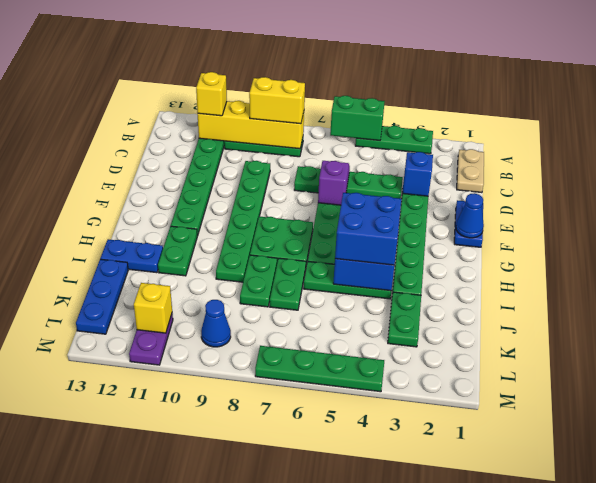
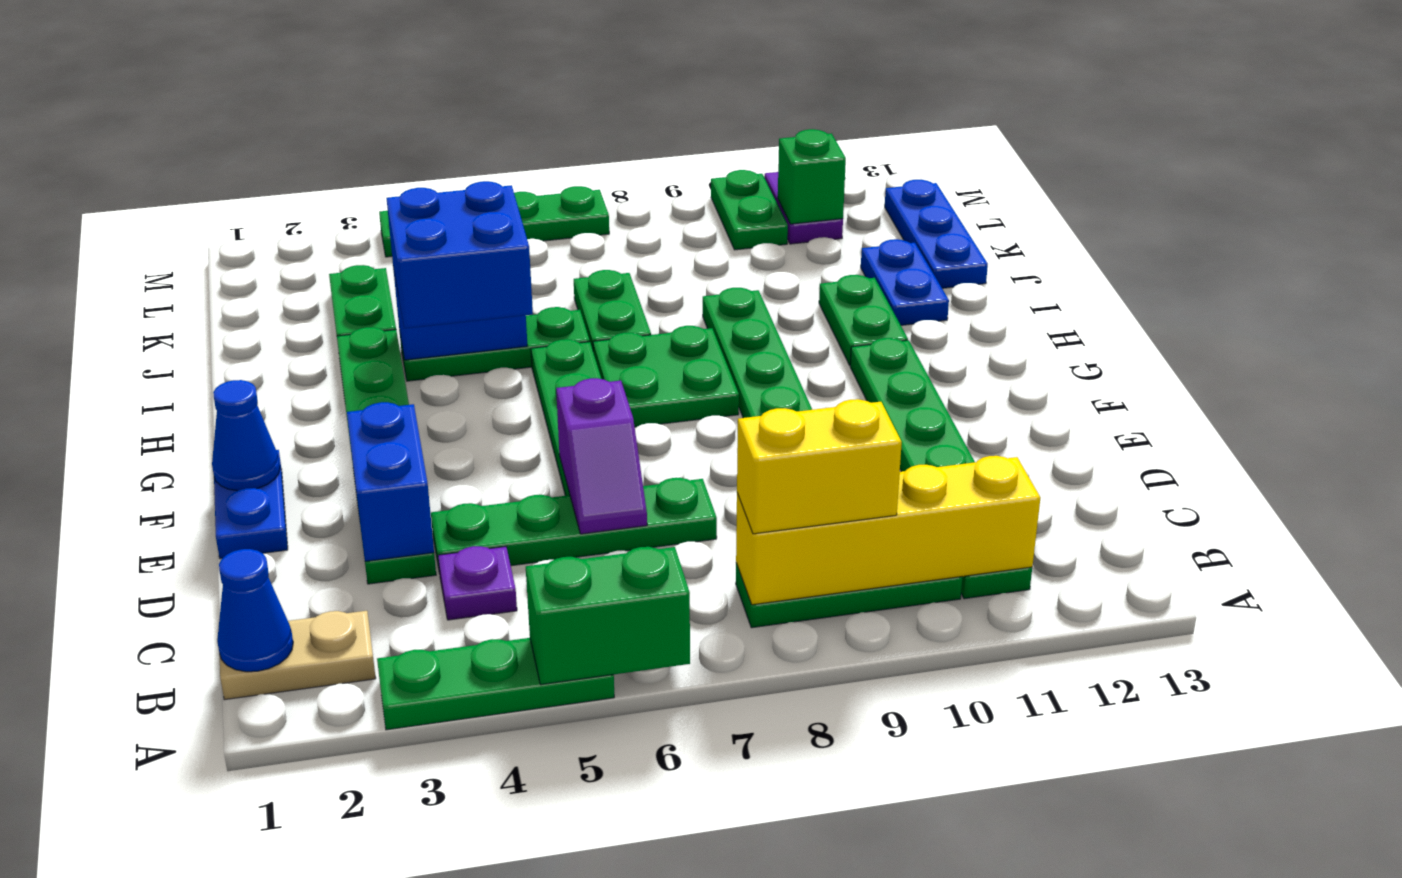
tan plate B1:C1 level 1 -> tan plate B1:B2 level 1
yellow brick B11 level 3 -> none
none -> purple plate C4 level 1
blue brick D3 level 2 -> blue brick D3:E3 level 2
green plate I8:J8 level 1 -> green plate L10:M10 level 1
blue plate I12:I13 level 1 -> blue plate I12:J12 level 1
blue cone L9 level 1 -> blue cone B1 level 2
yellow brick L11 level 2 -> green brick L11 level 2

